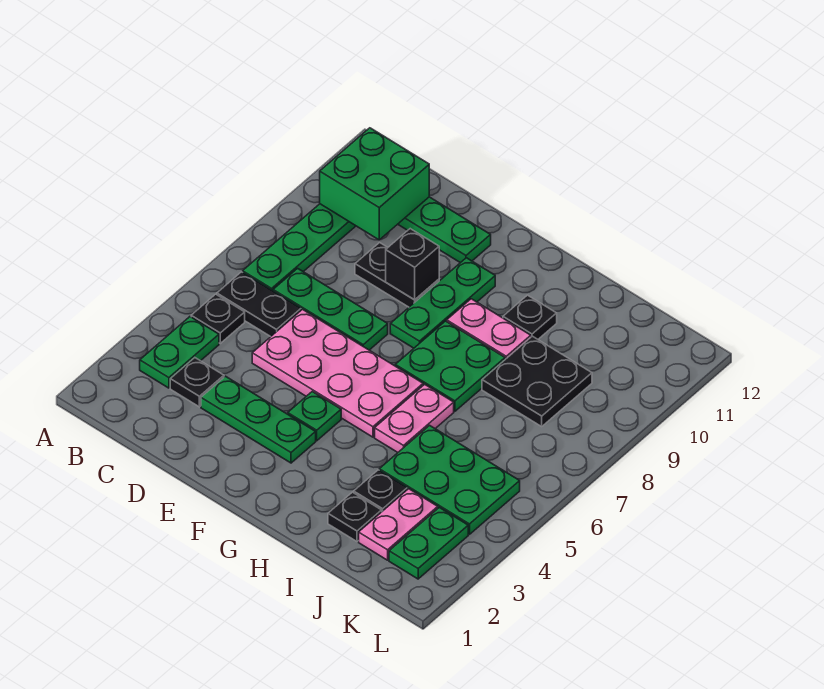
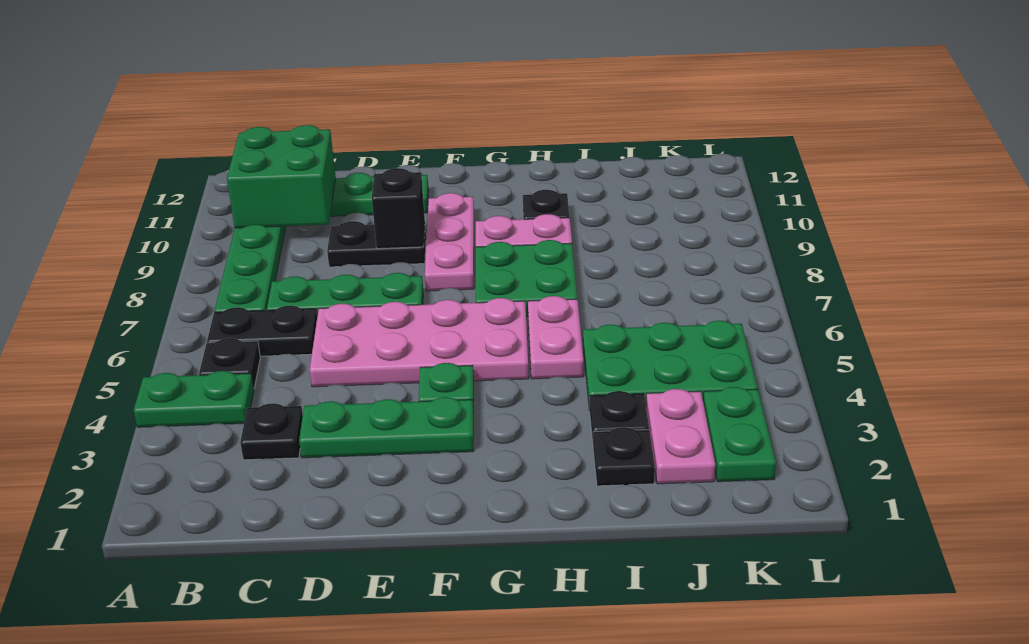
green plate B3:B4 level 1 -> green plate A4:B4 level 1
green plate F8:F10 level 1 -> pink plate F8:F10 level 1
black plate I8:J9 level 1 -> none

